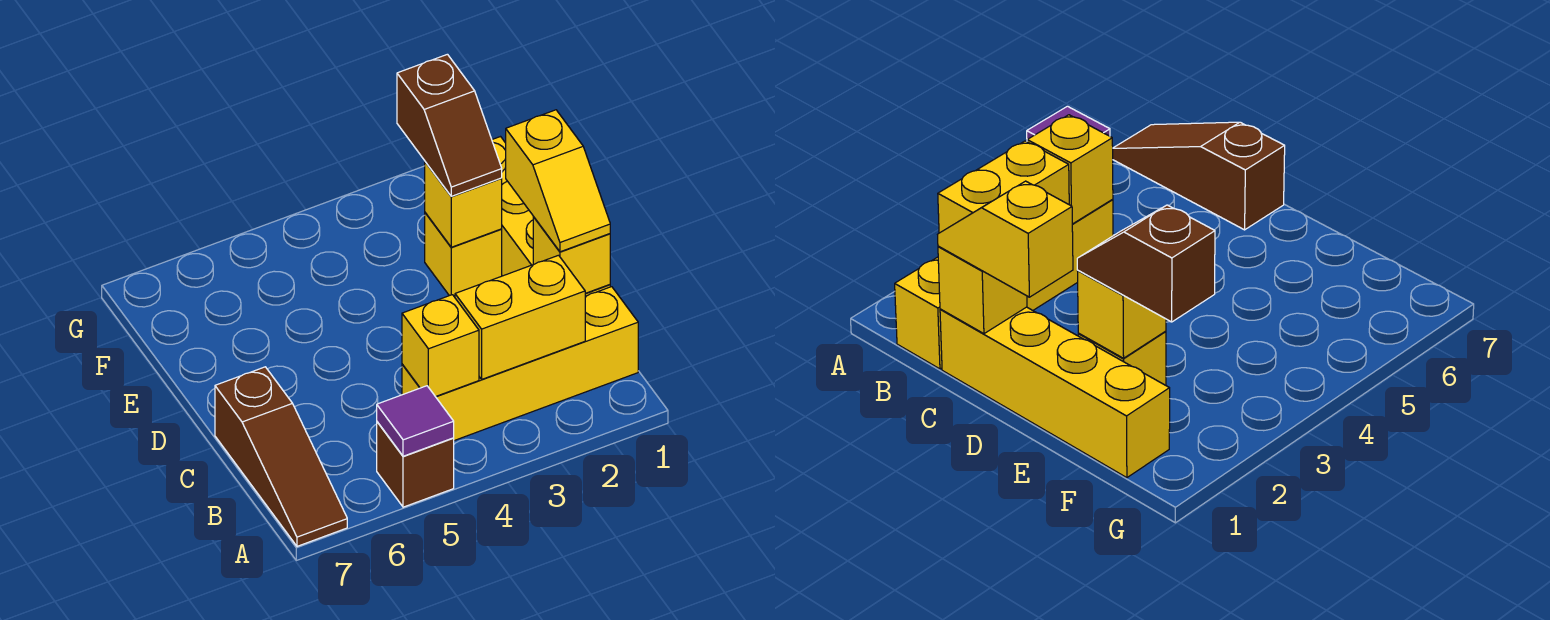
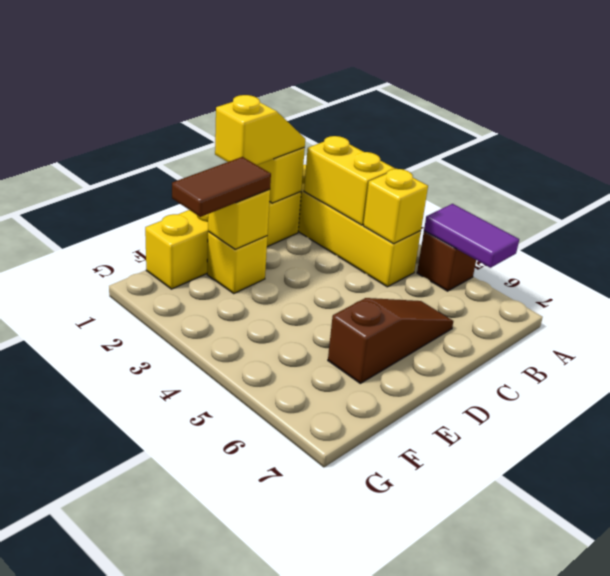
purple tile A5 level 2 -> purple tile A5:A6 level 2
brown slope A7:C7 level 1 top C -> brown slope C6:E6 level 1 top E
brown slope E2:F2 level 3 top F -> brown tile E2:F2 level 3

